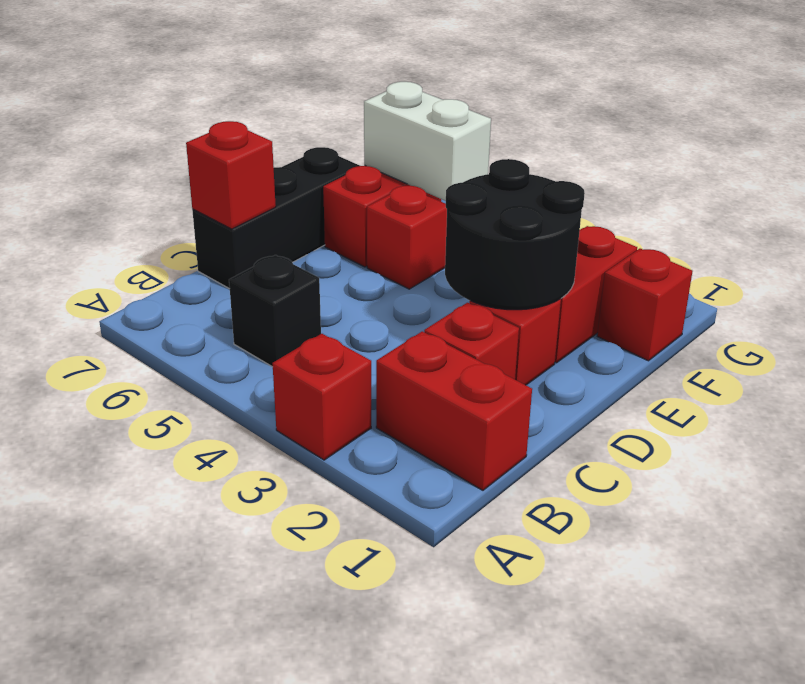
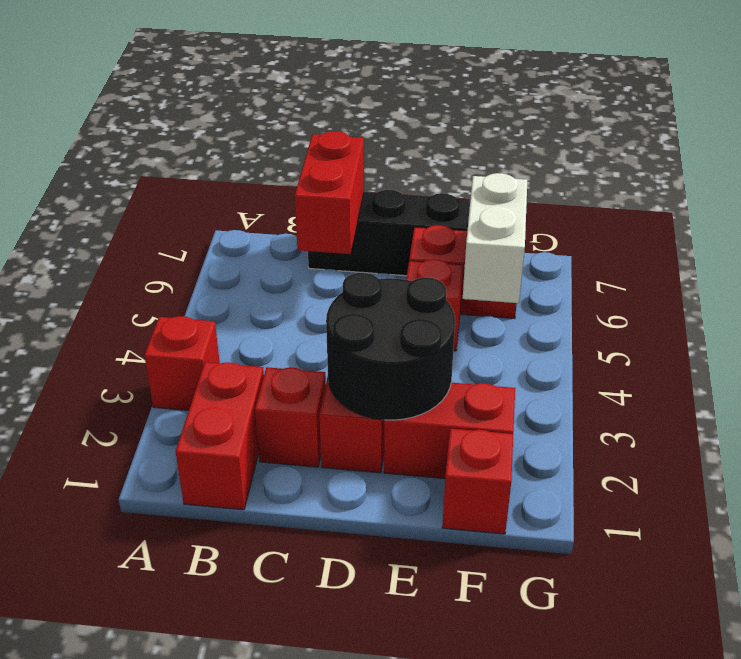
black brick B5 level 1 -> none
red brick C7 level 2 -> red brick C6:C7 level 2

